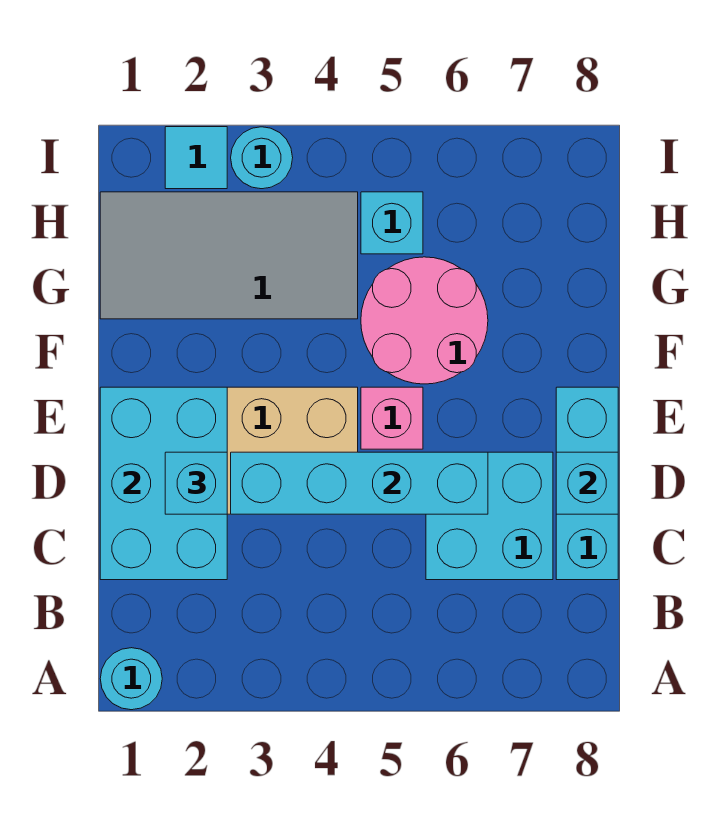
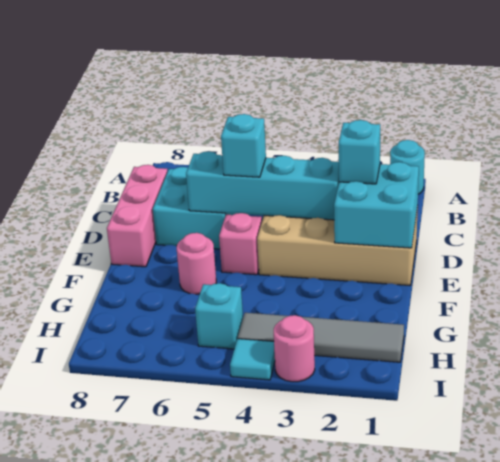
cyan brick C1:E2 level 2 -> cyan brick D1:E2 level 2
cyan brick C8:E8 level 1 -> pink brick C8:E8 level 1
cyan brick D8 level 2 -> cyan brick D5 level 3
pink round brick F5:G6 level 1 -> pink round brick F6 level 1
grey tile G1:H4 level 1 -> grey tile H1:H4 level 1
cyan tile I2 level 1 -> cyan tile I4 level 1
cyan round brick I3 level 1 -> pink round brick I3 level 1

